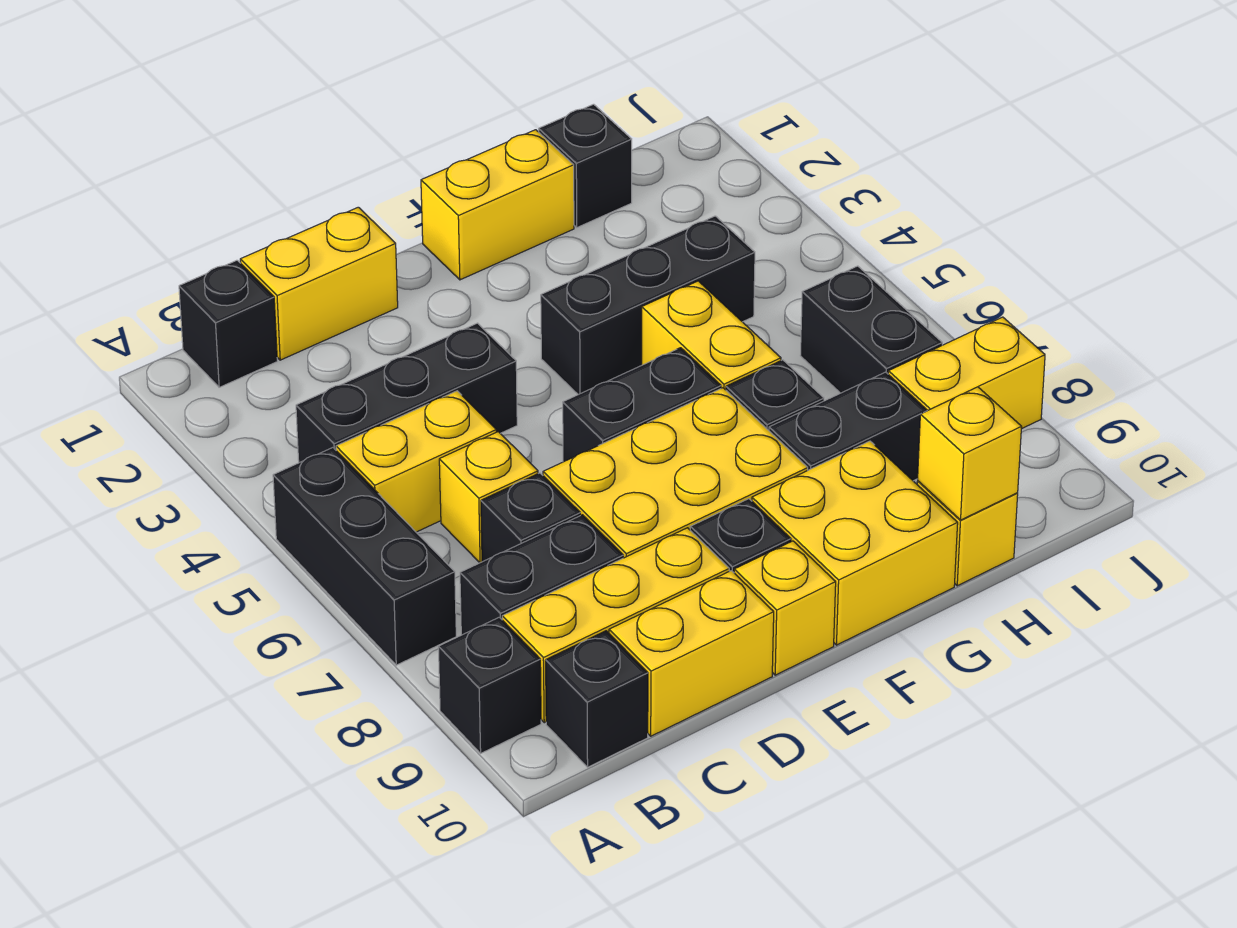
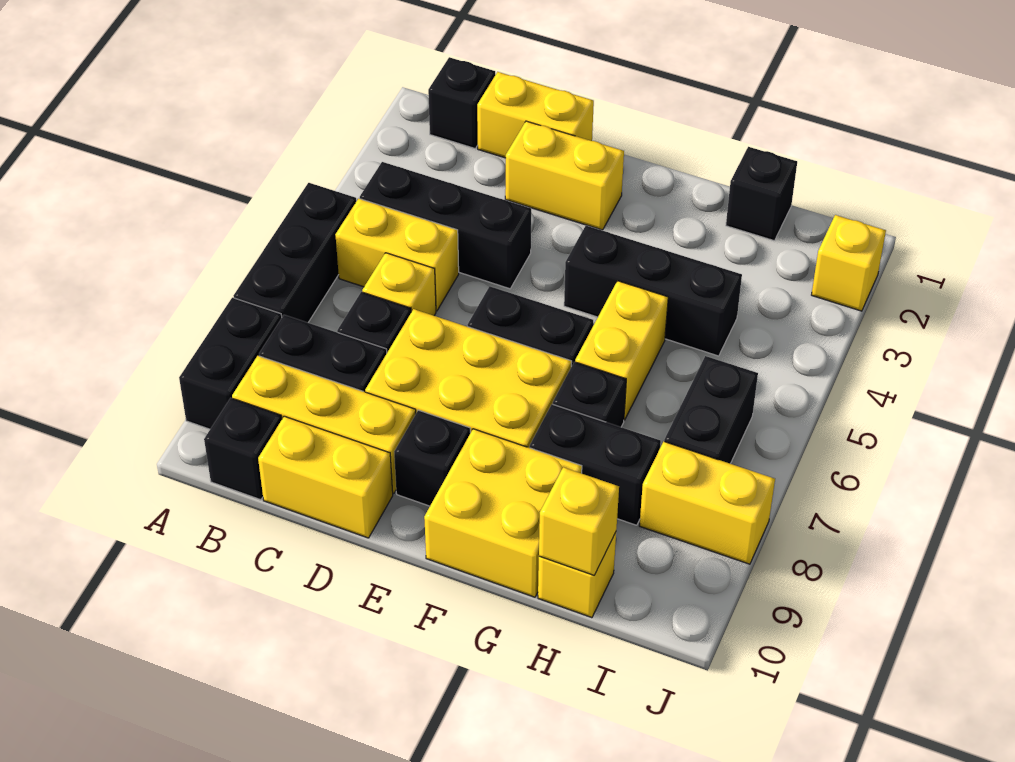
black brick A9 level 1 -> black brick A8:A9 level 1
yellow brick E10 level 1 -> yellow brick J2 level 1
yellow brick F1:G1 level 1 -> yellow brick D2:E2 level 1

